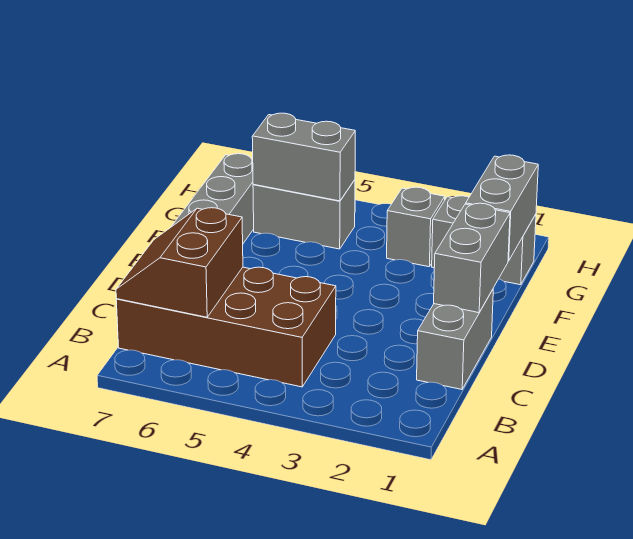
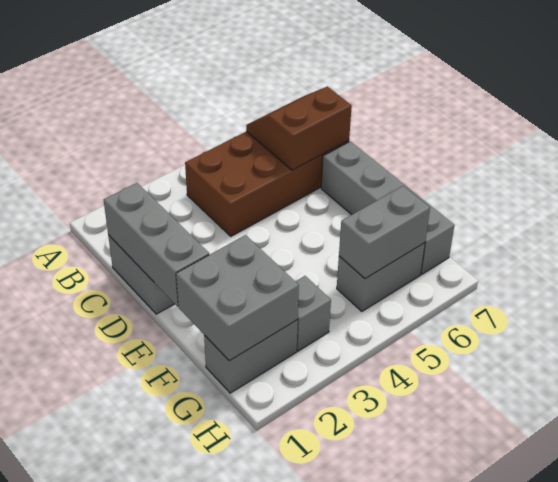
brown slope B6:C7 level 2 top 6 -> brown slope B6:C7 level 2 top C
grey brick D1:E1 level 2 -> grey brick C1:E1 level 2
grey brick F1:G1 level 2 -> grey brick F1:G2 level 2

